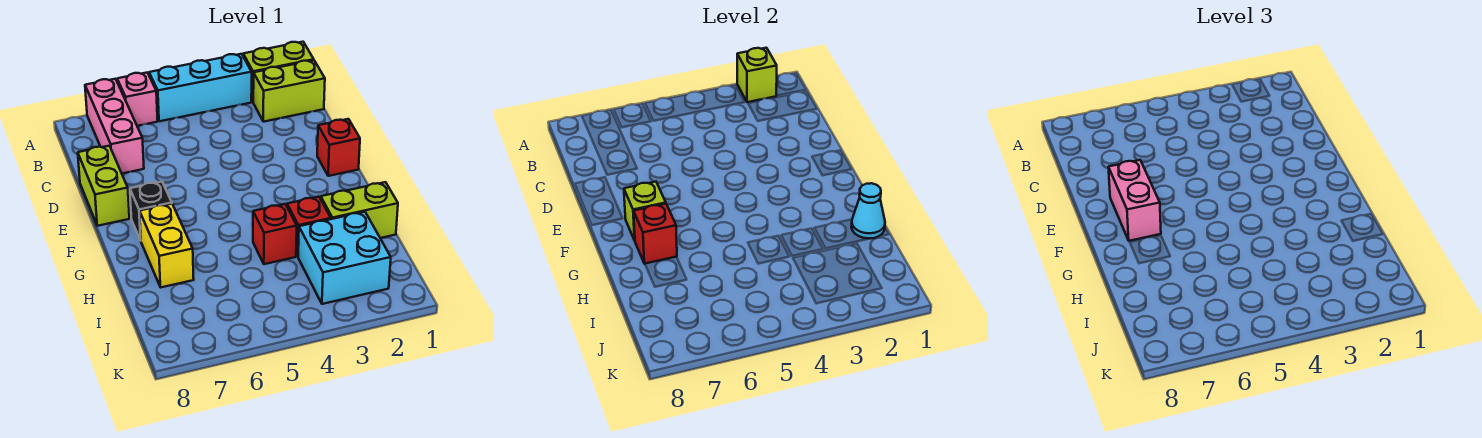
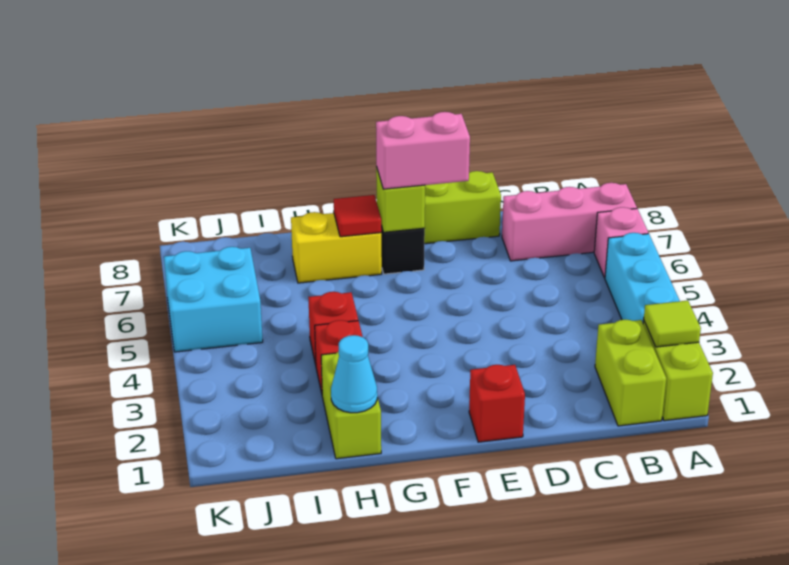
lime brick A2 level 2 -> lime tile A2 level 2
red brick G7 level 2 -> red tile G7 level 2
cyan brick I2:J3 level 1 -> cyan brick J5:K6 level 1

